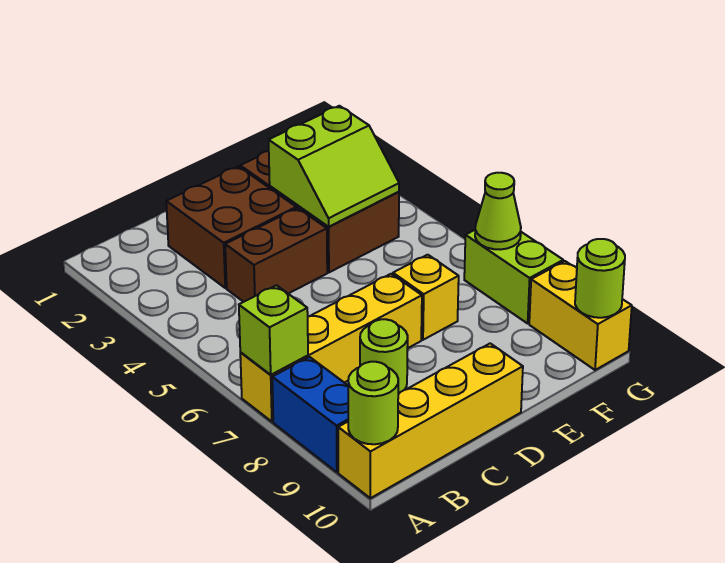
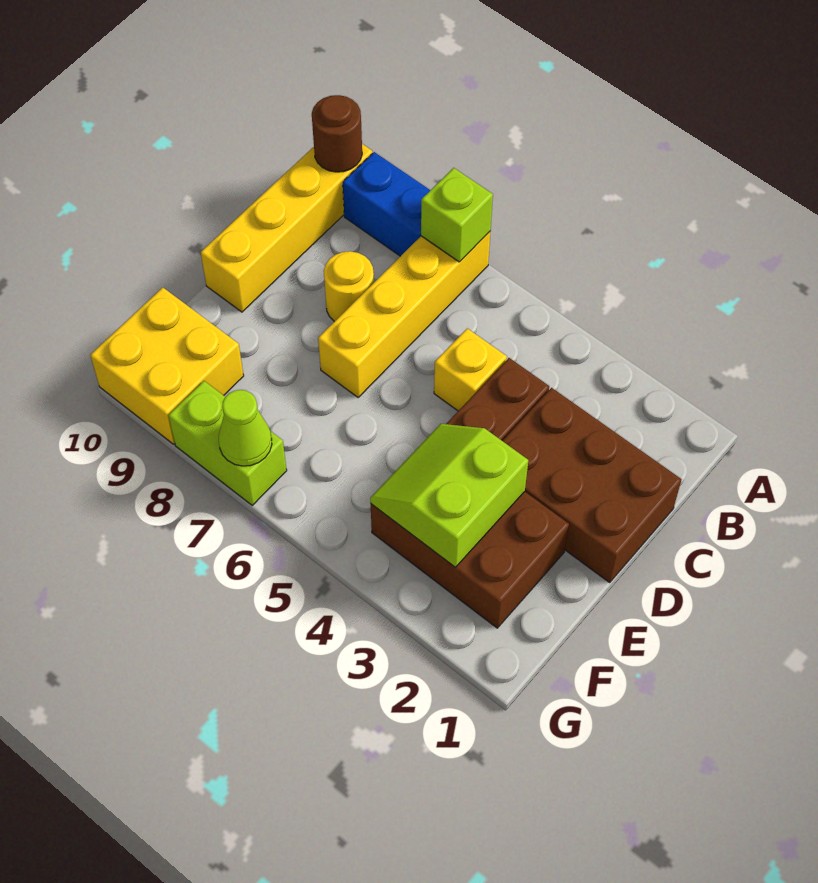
lime round brick A10 level 2 -> brown round brick A10 level 2
brown brick C2:D3 level 1 -> brown brick C1:D3 level 1
lime round brick C8 level 1 -> yellow round brick C8 level 1
yellow brick E7 level 1 -> yellow brick C5 level 1
yellow brick G9:G10 level 1 -> yellow brick F9:G10 level 1
lime round brick G10 level 2 -> none

